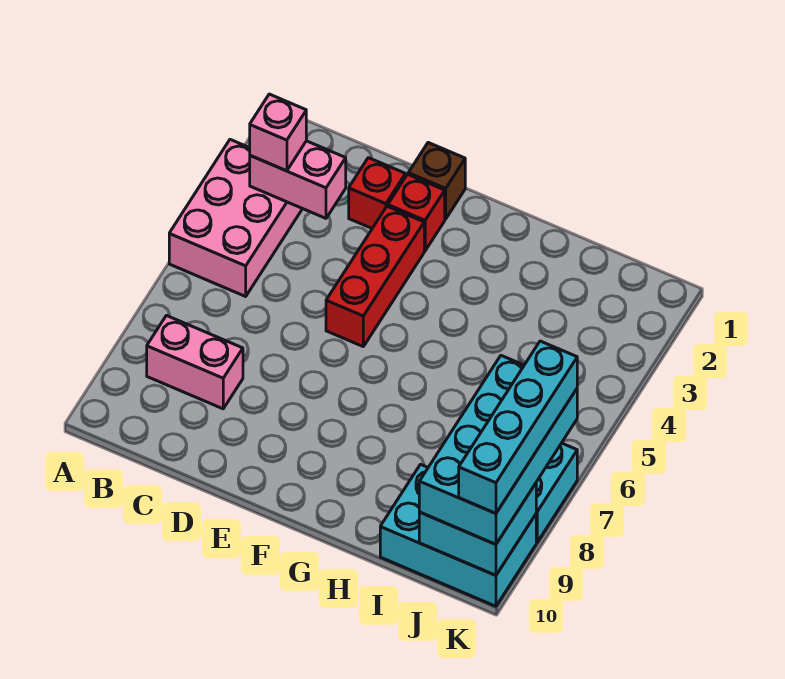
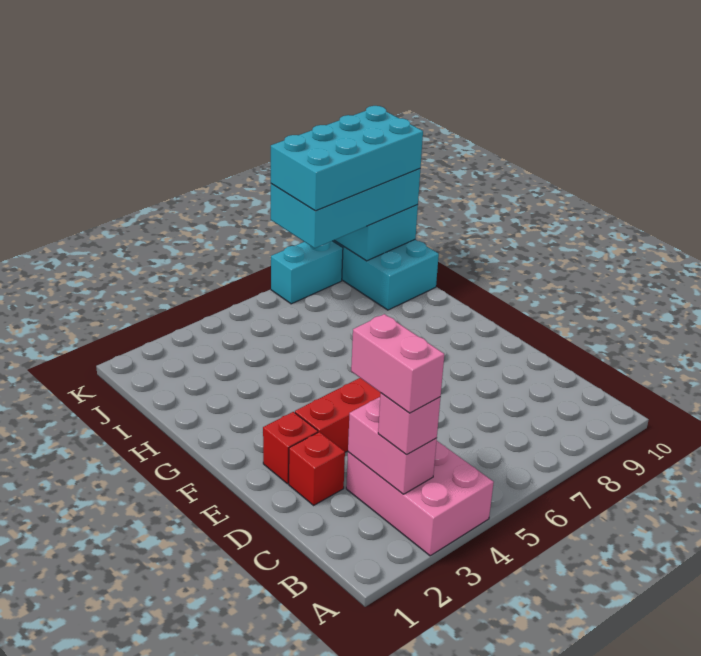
pink brick A3:B5 level 1 -> pink brick A3:C4 level 1
pink brick B8:C8 level 1 -> pink brick B3:C3 level 4
brown brick E1 level 1 -> none
cyan brick K7:K10 level 4 -> cyan brick J7:K10 level 4

